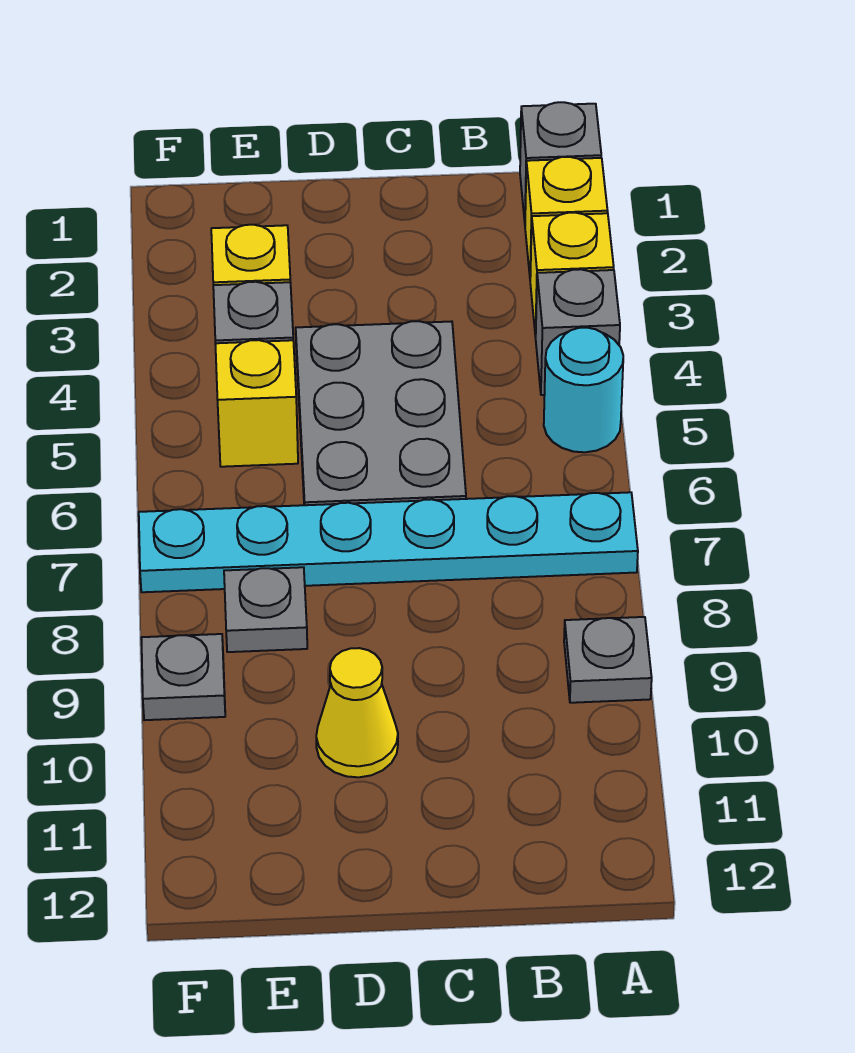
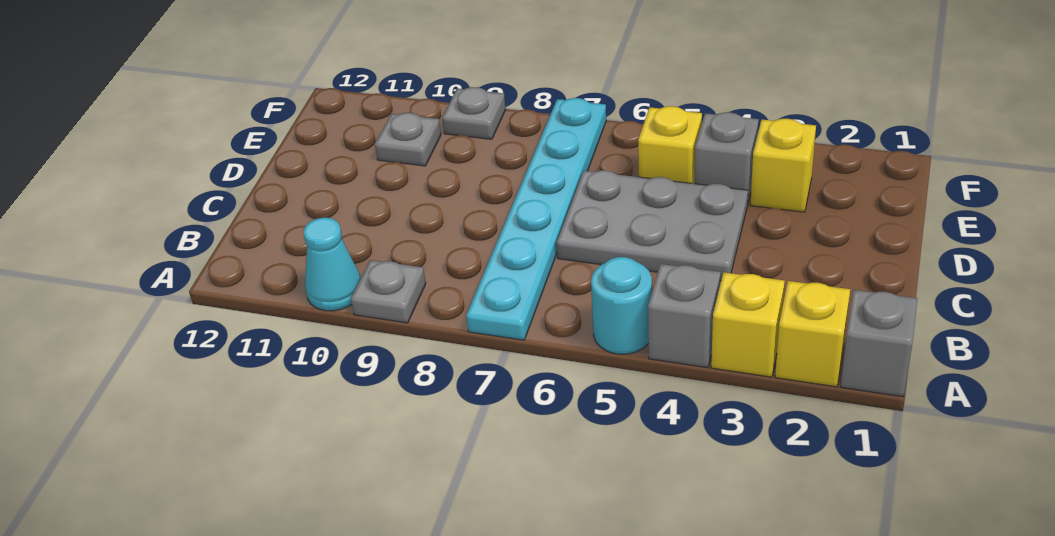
none -> cyan cone A10 level 1
yellow cone D10 level 1 -> none
grey plate E8 level 1 -> grey plate E10 level 1

